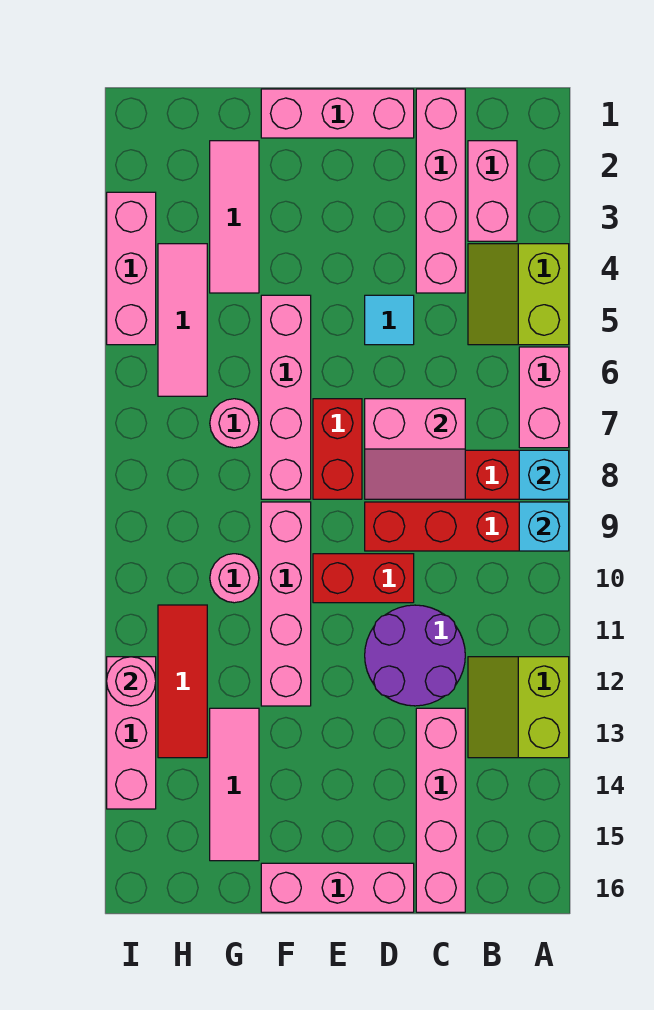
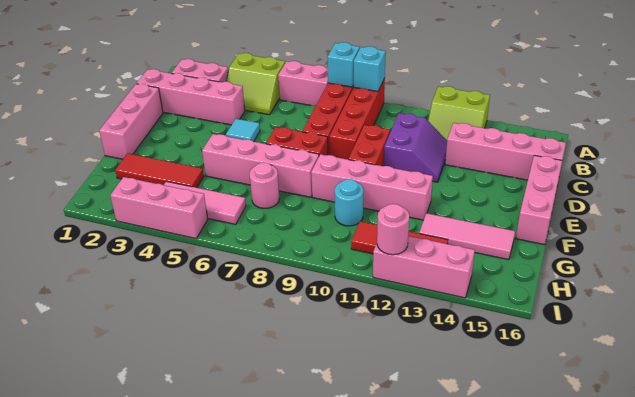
pink slope C7:D8 level 2 top 7 -> none
purple round brick C11:D12 level 1 -> purple slope C11:D12 level 1 top 11
pink tile G2:G4 level 1 -> red tile G2:G4 level 1
pink round brick G10 level 1 -> cyan round brick G10 level 1

